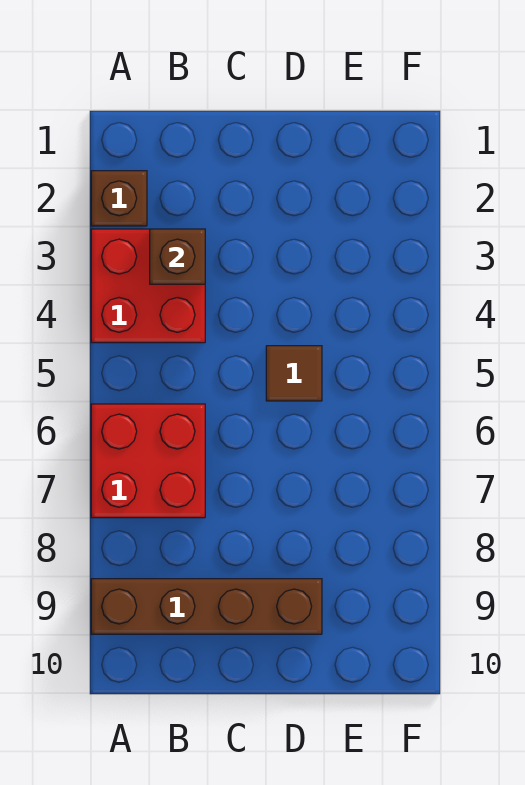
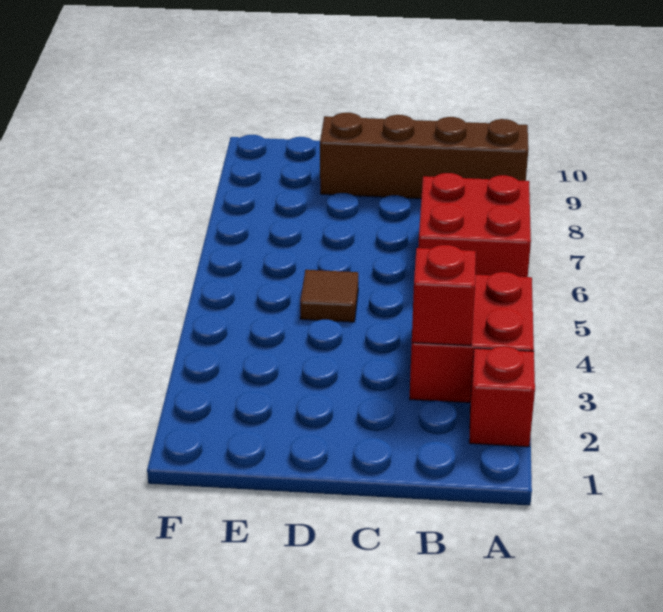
brown brick A2 level 1 -> red brick A2 level 1
brown brick B3 level 2 -> red brick B3 level 2

